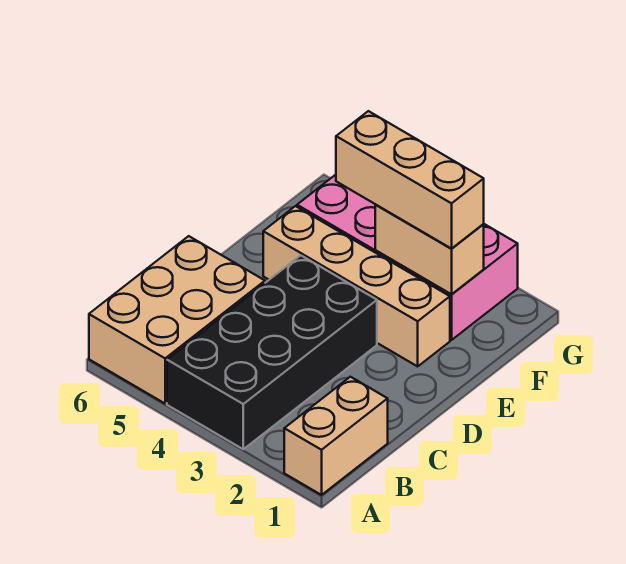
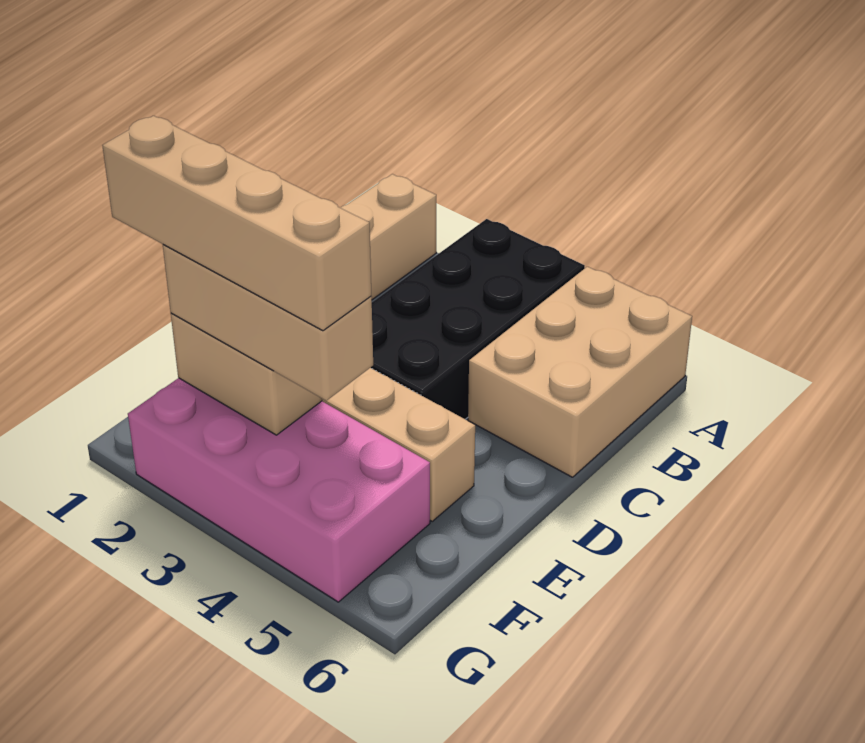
none -> tan brick F1:F4 level 4

